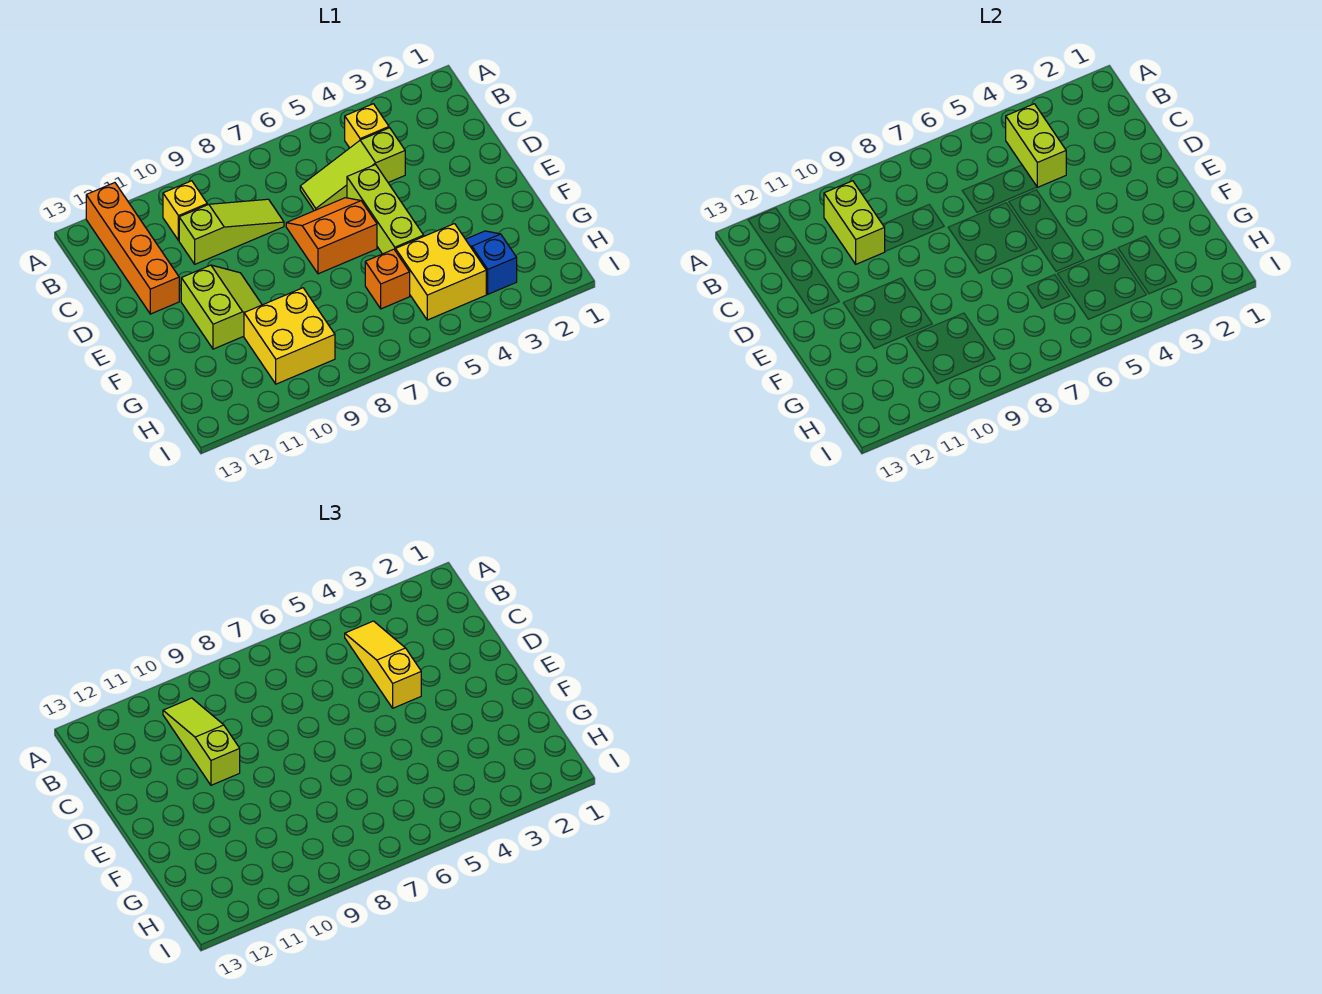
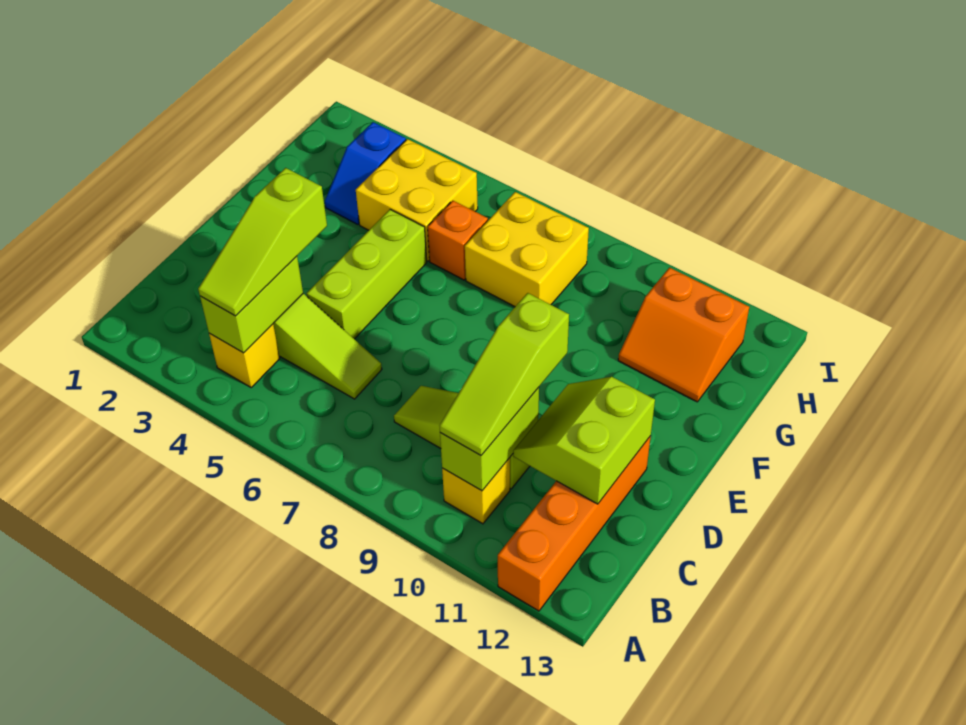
yellow slope B4:D4 level 3 top D -> lime slope B4:D4 level 3 top D
orange slope D6:E7 level 1 top E -> orange slope G11:H12 level 1 top H
lime slope E10:F11 level 1 top 11 -> lime slope C11:D12 level 2 top 12
yellow brick G9:H10 level 1 -> yellow brick G7:H8 level 1

